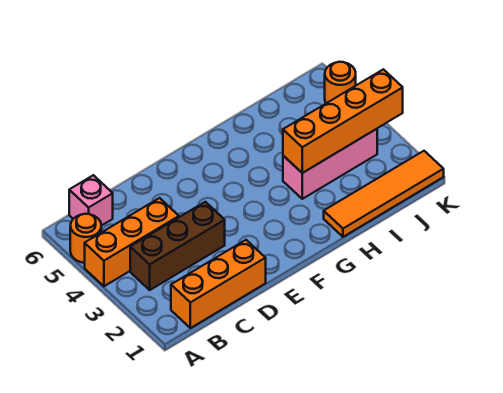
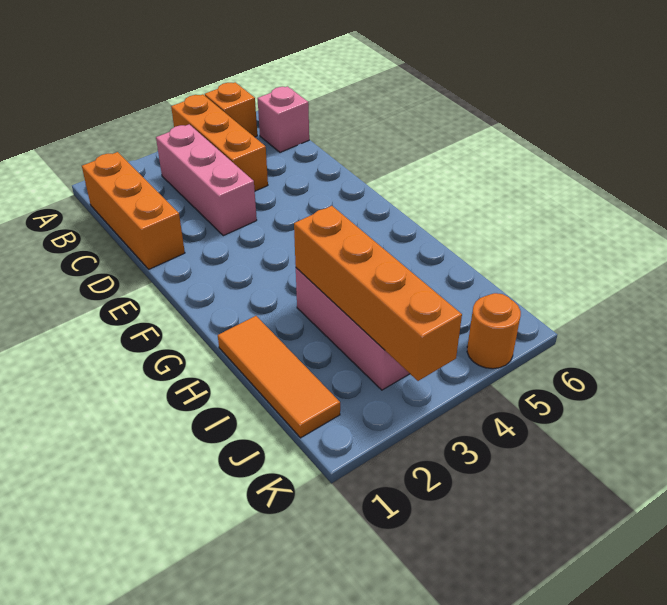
orange round brick A5 level 1 -> orange brick A5 level 1
brown brick B3:D3 level 1 -> pink brick B3:D3 level 1
orange tile H1:K1 level 1 -> orange tile H1:J1 level 1

